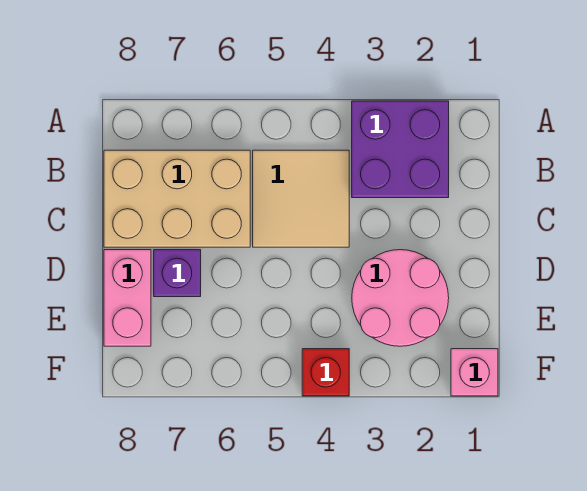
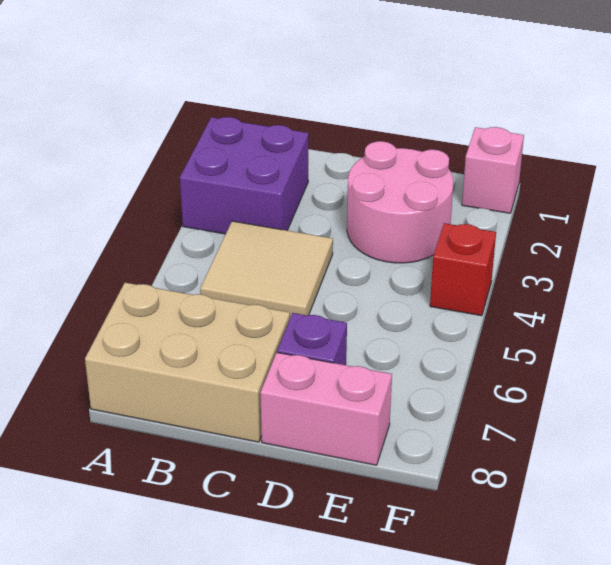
tan brick B6:C8 level 1 -> tan brick A7:C8 level 1

